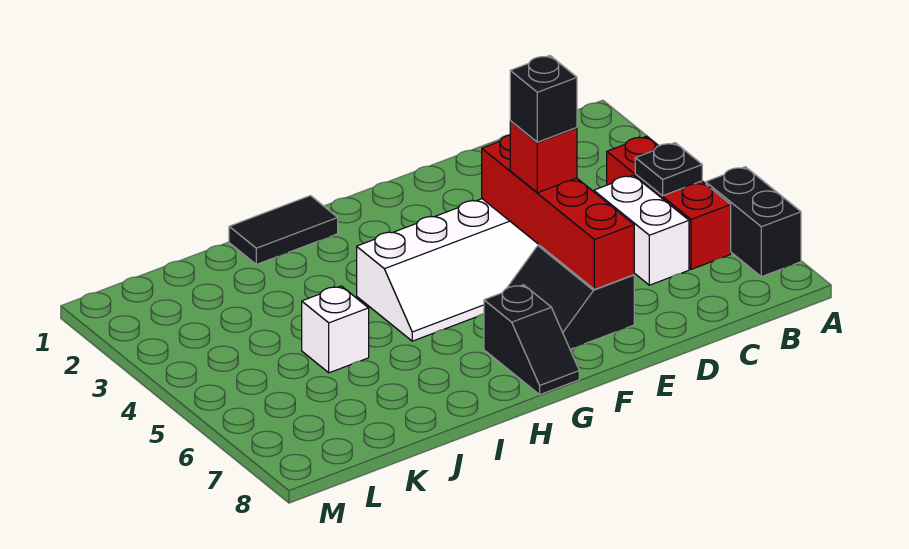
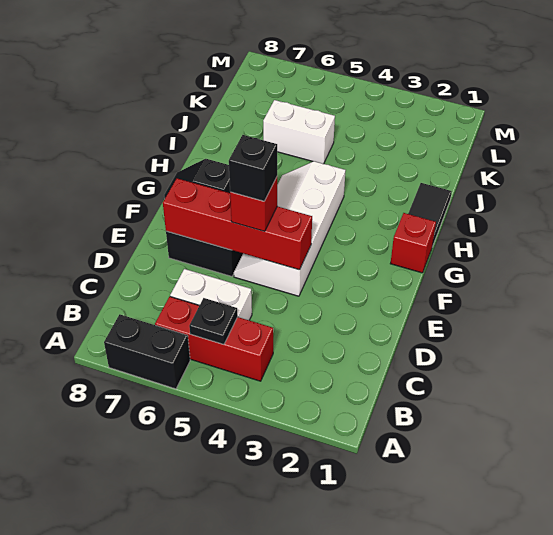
none -> red brick G1 level 1
white brick J5 level 1 -> white brick J5:J6 level 1

